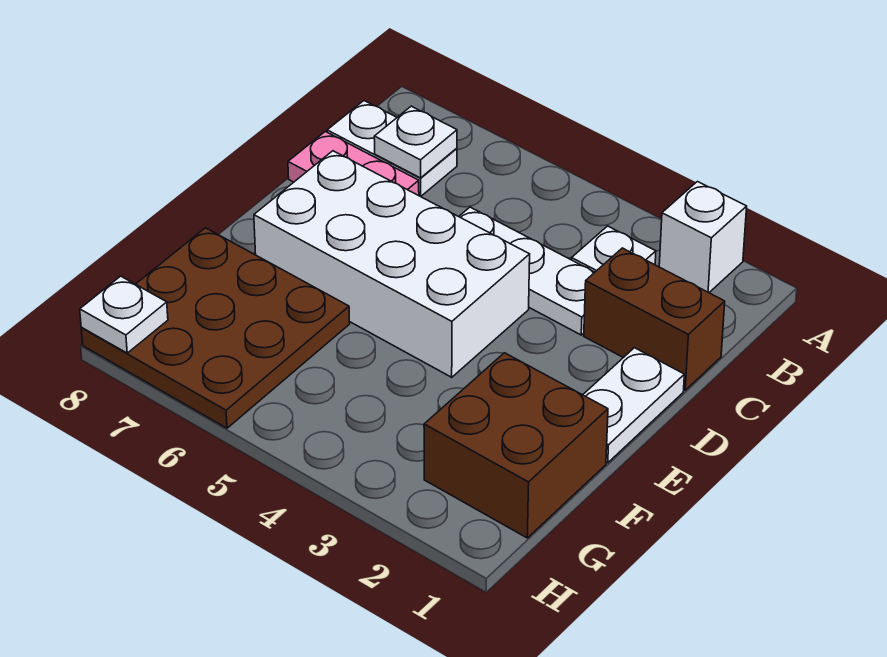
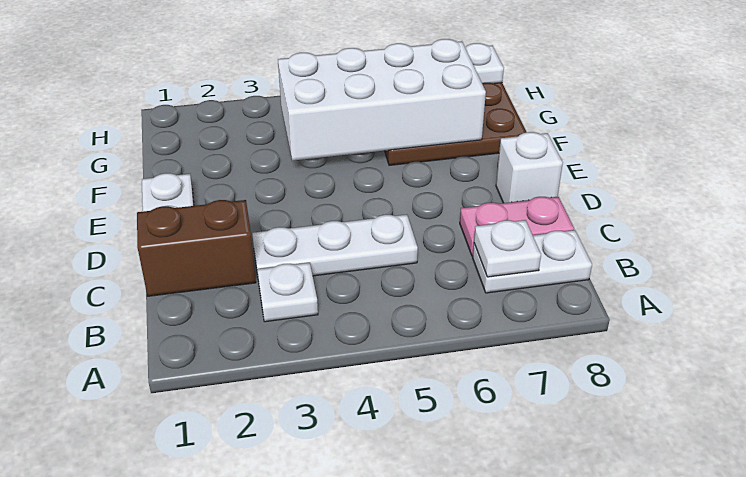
white brick A2 level 1 -> white brick D8 level 1
white brick D4:E7 level 1 -> white brick F4:G7 level 2
brown brick F1:G2 level 1 -> none

